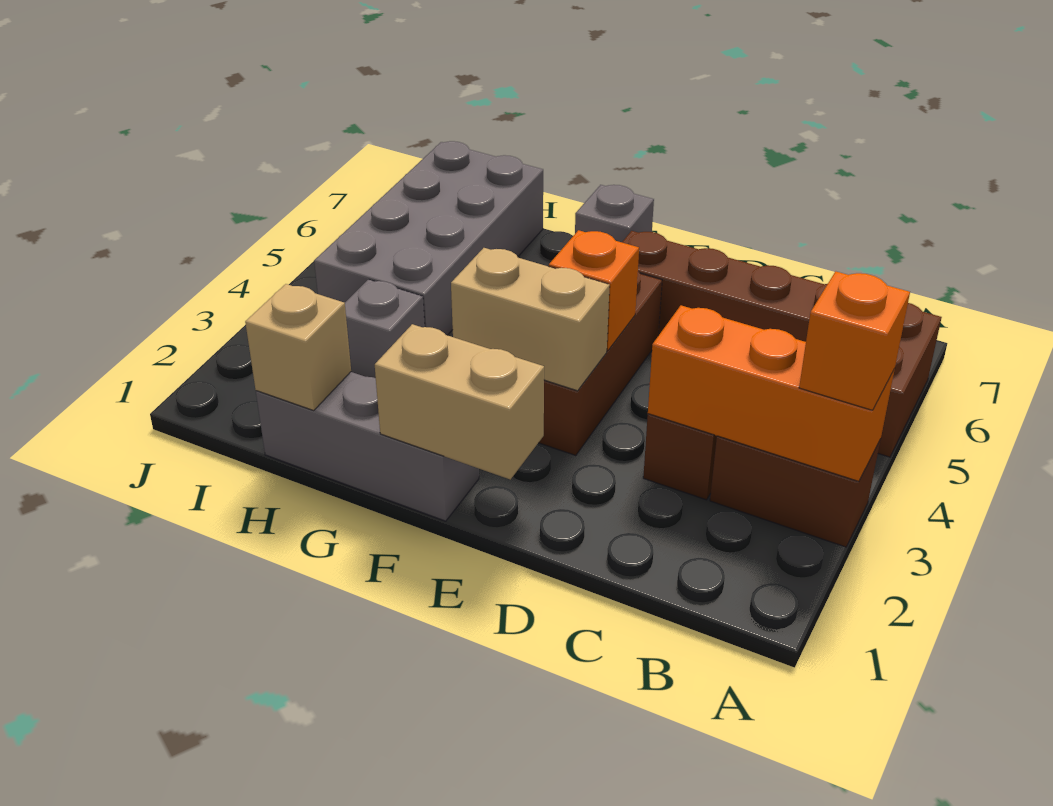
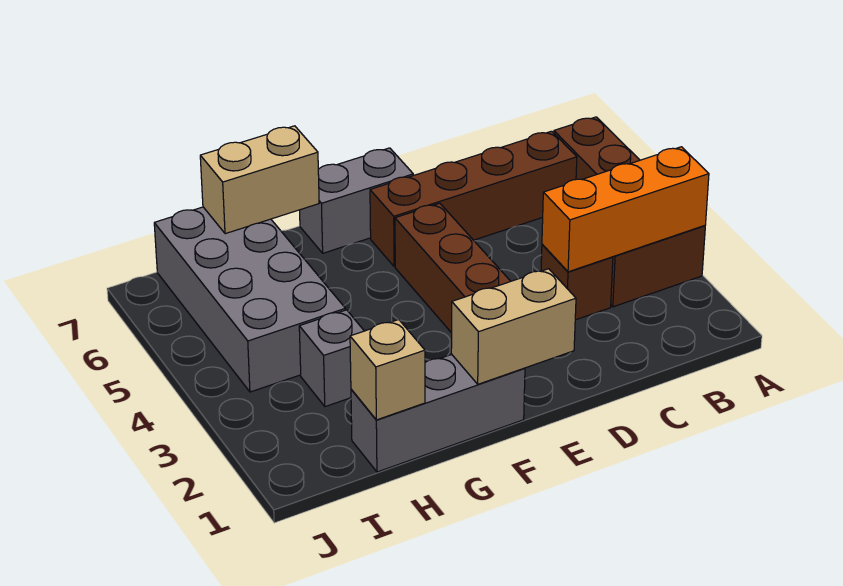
orange brick A3 level 3 -> none
tan brick E3:F3 level 2 -> tan brick G7:H7 level 2
orange brick E4 level 2 -> none
grey brick F7 level 1 -> grey brick E7:F7 level 1

